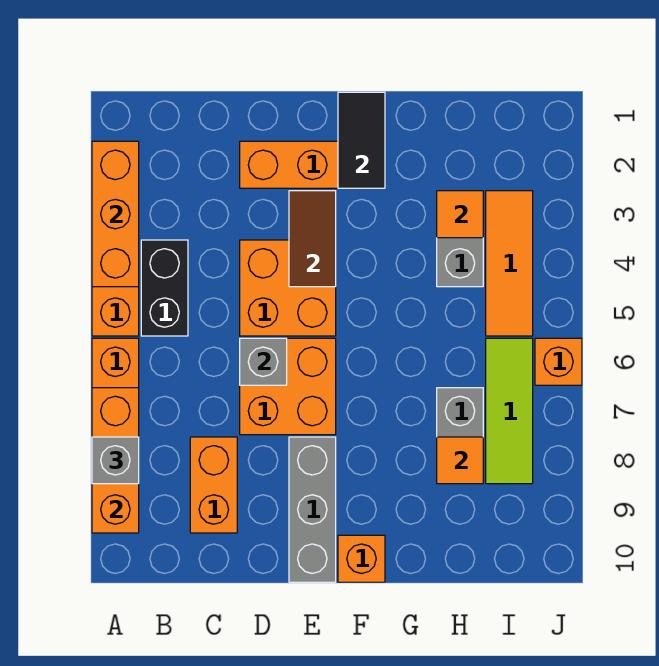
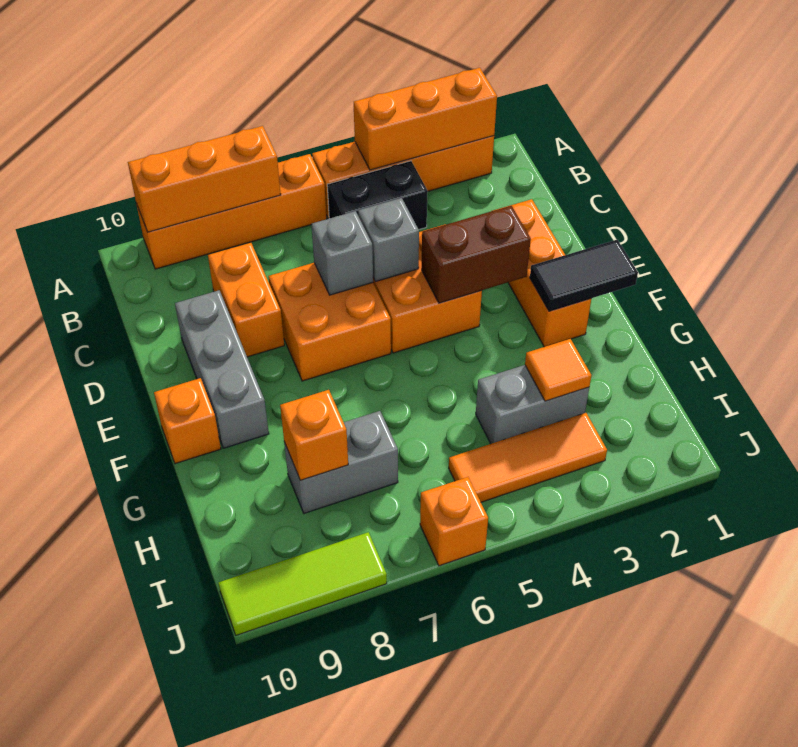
grey brick A8 level 3 -> grey brick D5 level 2
orange brick C8:C9 level 1 -> orange brick C8:D8 level 1
brown tile E3:E4 level 2 -> brown brick E3:E4 level 2
grey brick E8:E10 level 1 -> grey brick D9:F9 level 1
orange tile H8 level 2 -> orange brick H8 level 2
lime tile I6:I8 level 1 -> lime tile J8:J10 level 1

